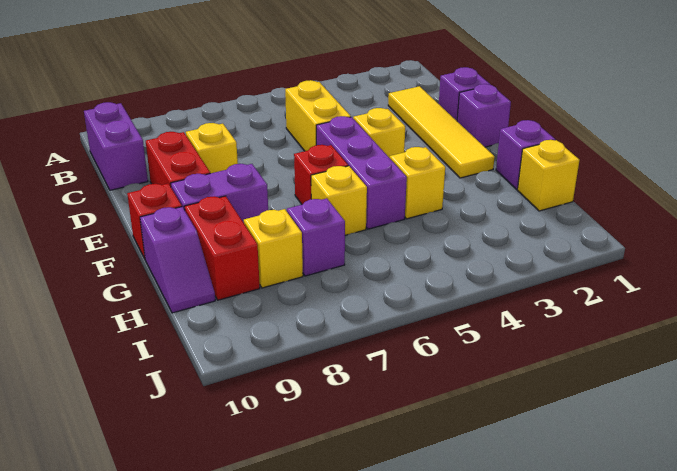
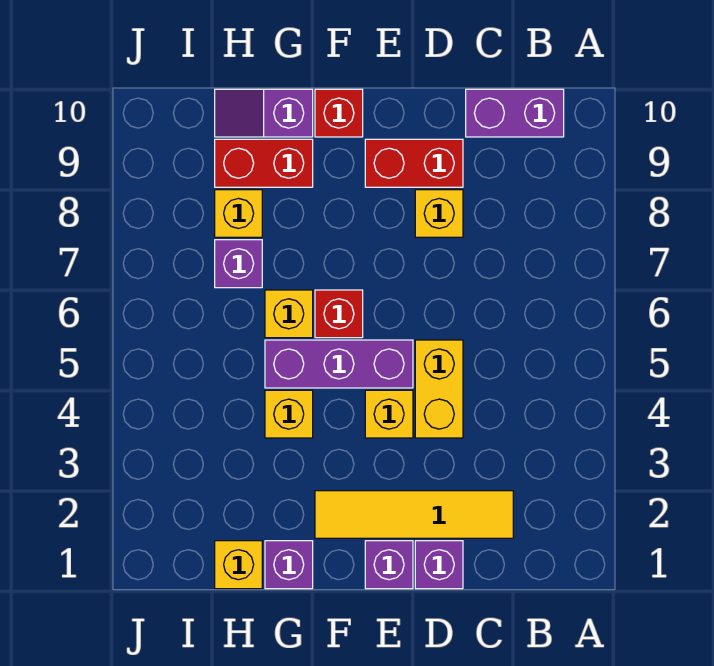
yellow brick C5:D5 level 1 -> yellow brick D4:D5 level 1
purple brick F8:F9 level 1 -> none

